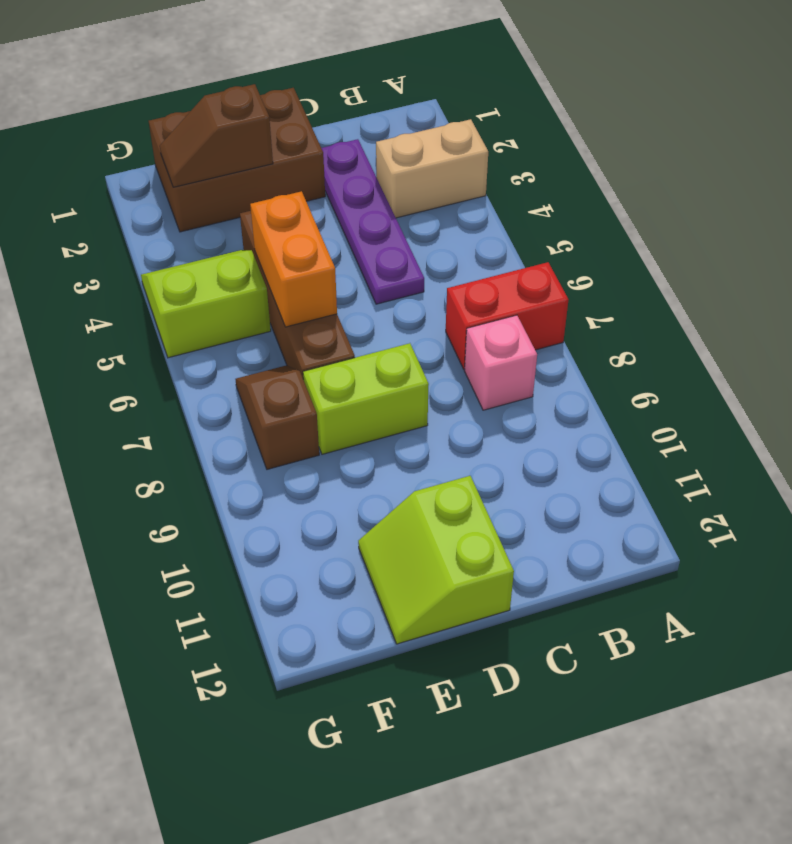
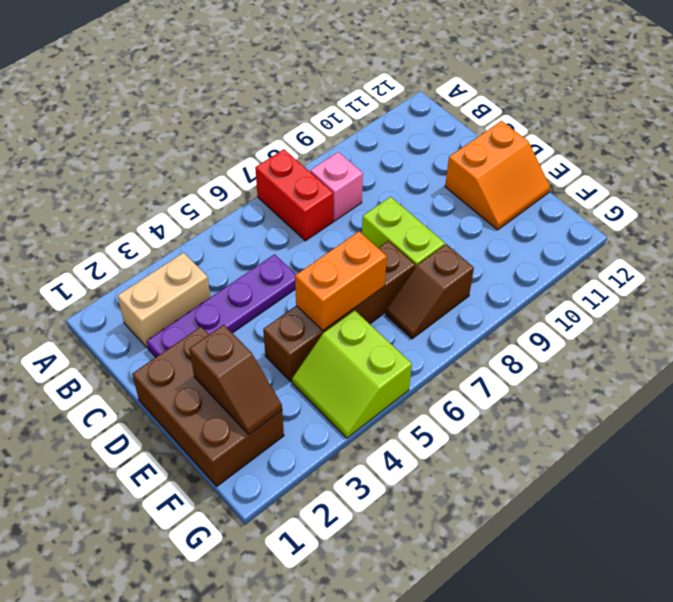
tan brick A3:B3 level 1 -> tan brick B2:B3 level 1
lime slope D11:E12 level 1 top D -> orange slope D11:E12 level 1 top D

